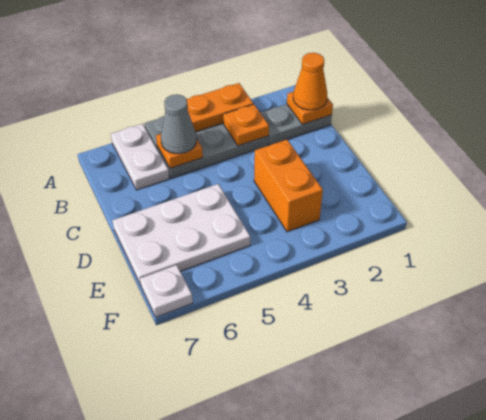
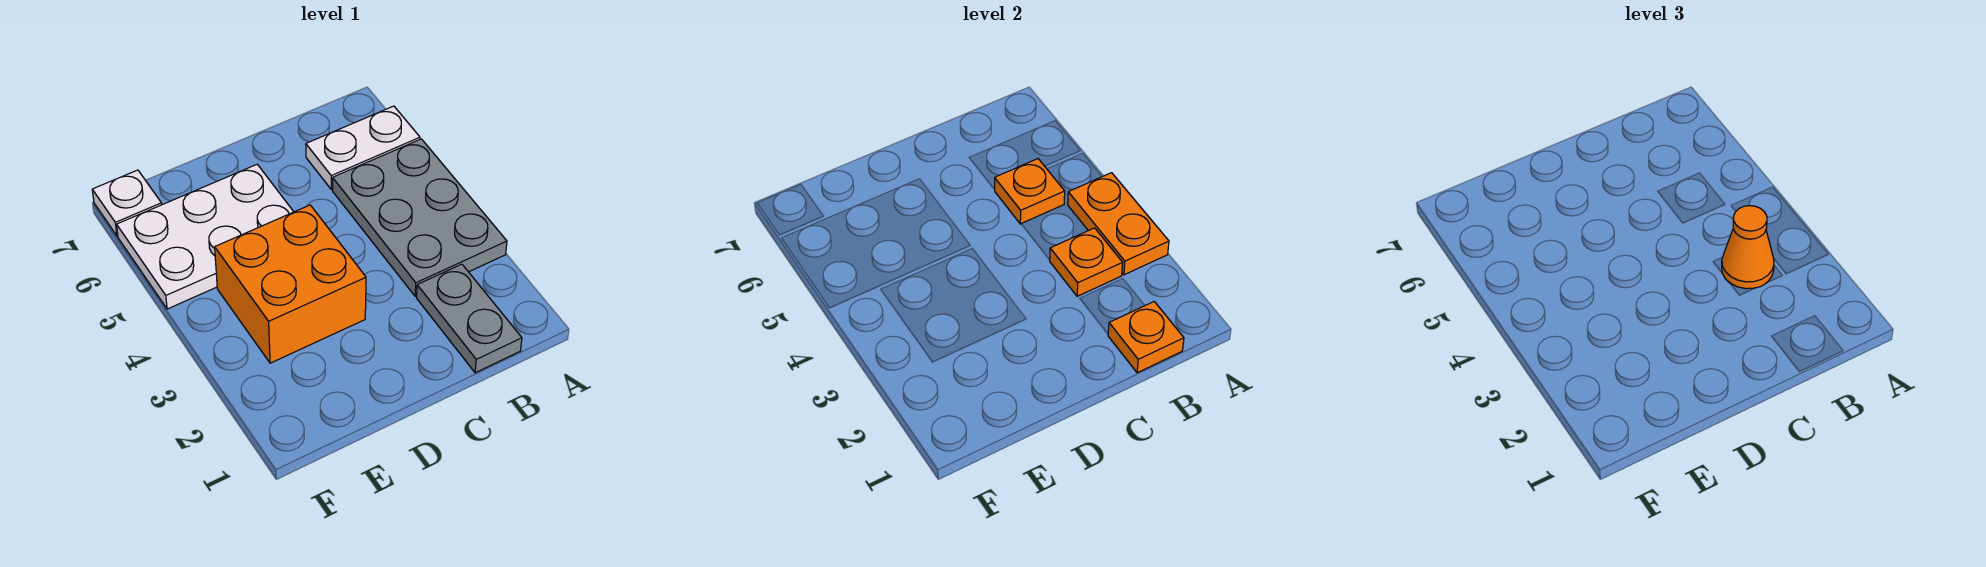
orange cone B1 level 3 -> orange cone B3 level 3
grey cone B5 level 3 -> none
orange brick D3:E3 level 1 -> orange brick D3:E4 level 1
white plate D5:E7 level 1 -> white plate D5:F6 level 1

